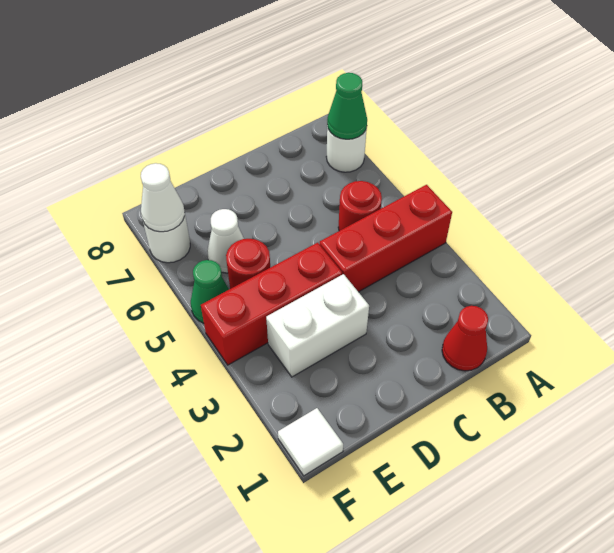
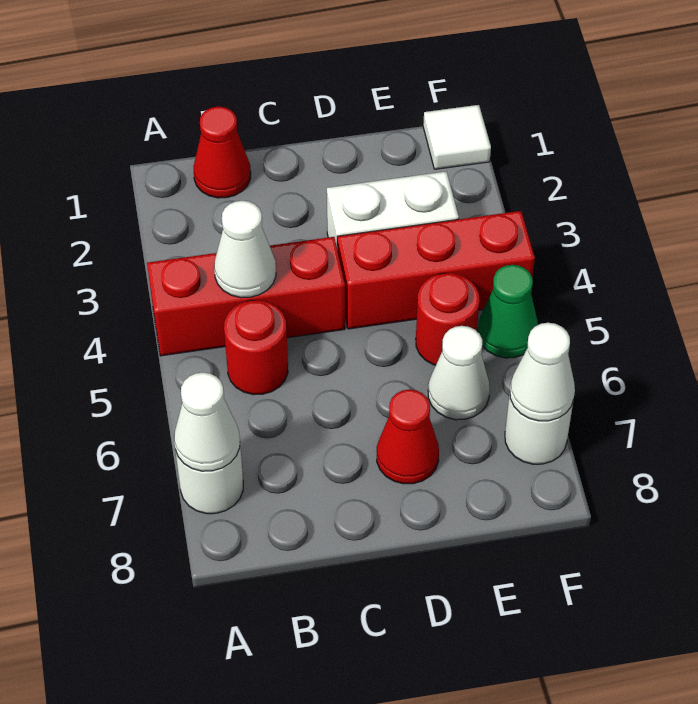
green cone A7 level 2 -> white cone A7 level 2
none -> white cone B4 level 2
none -> red cone D7 level 1

